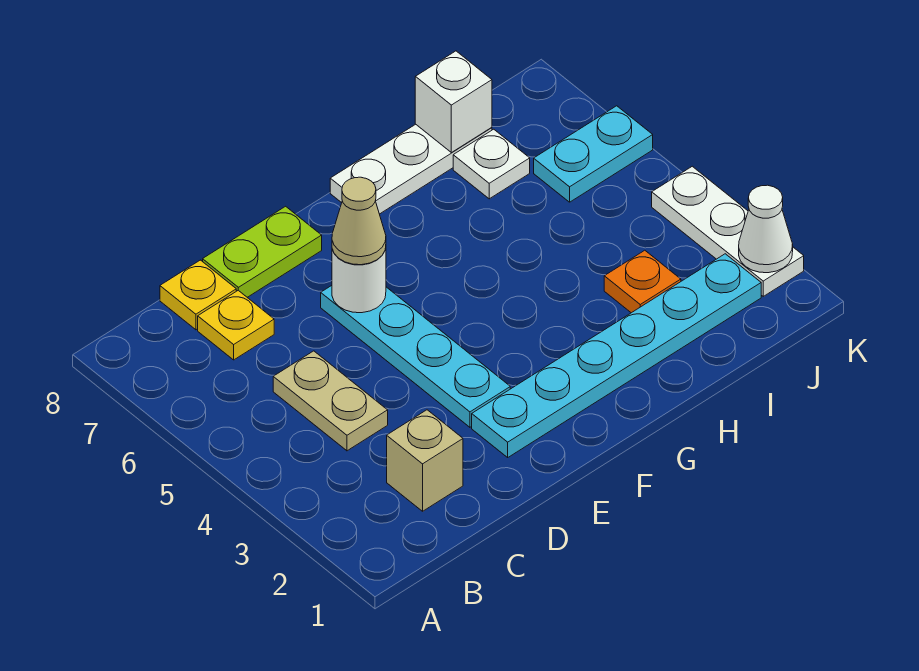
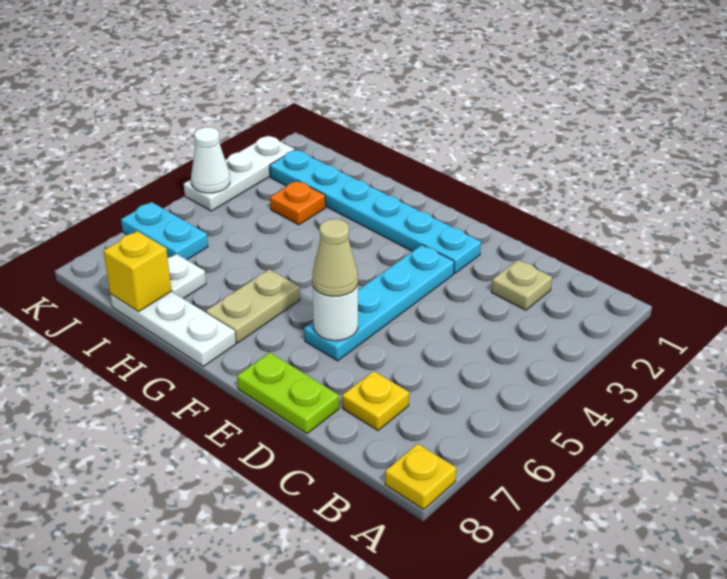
tan brick C2 level 1 -> tan plate C2 level 1
tan plate C4:C5 level 1 -> tan plate G6:G7 level 1
yellow plate C8 level 1 -> yellow plate A8 level 1
white brick I8 level 2 -> yellow brick I8 level 2
white cone K2 level 2 -> white cone K4 level 2

